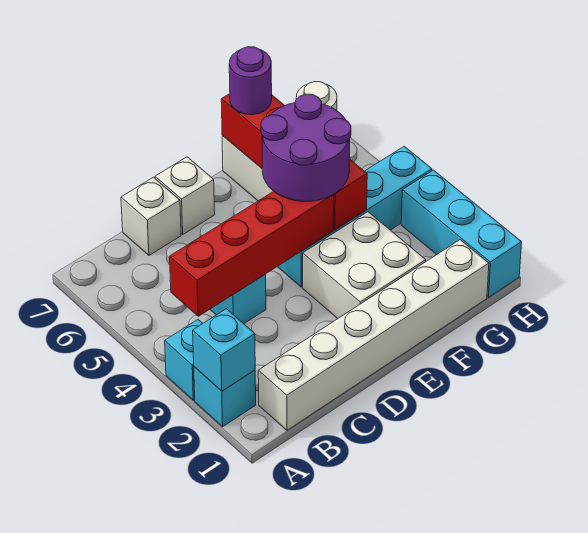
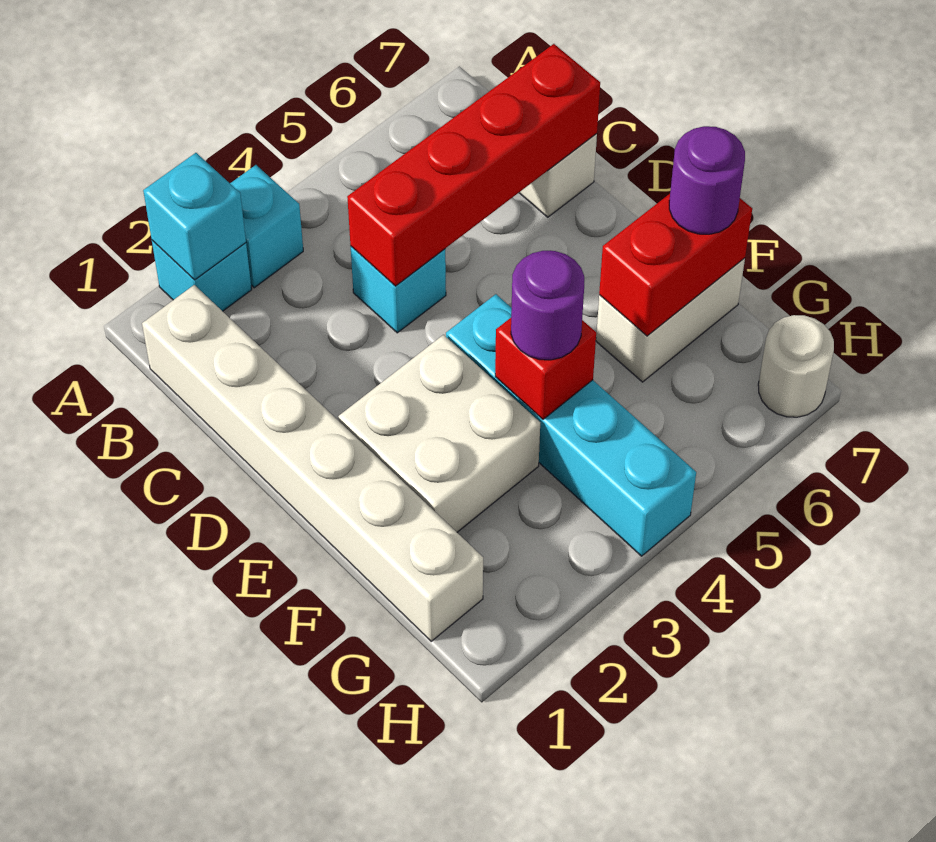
red brick B4:E4 level 2 -> red brick C4:C7 level 2
white brick D7 level 1 -> none
purple round brick E4:F5 level 3 -> purple round brick F4 level 3
cyan brick H1:H3 level 1 -> none

